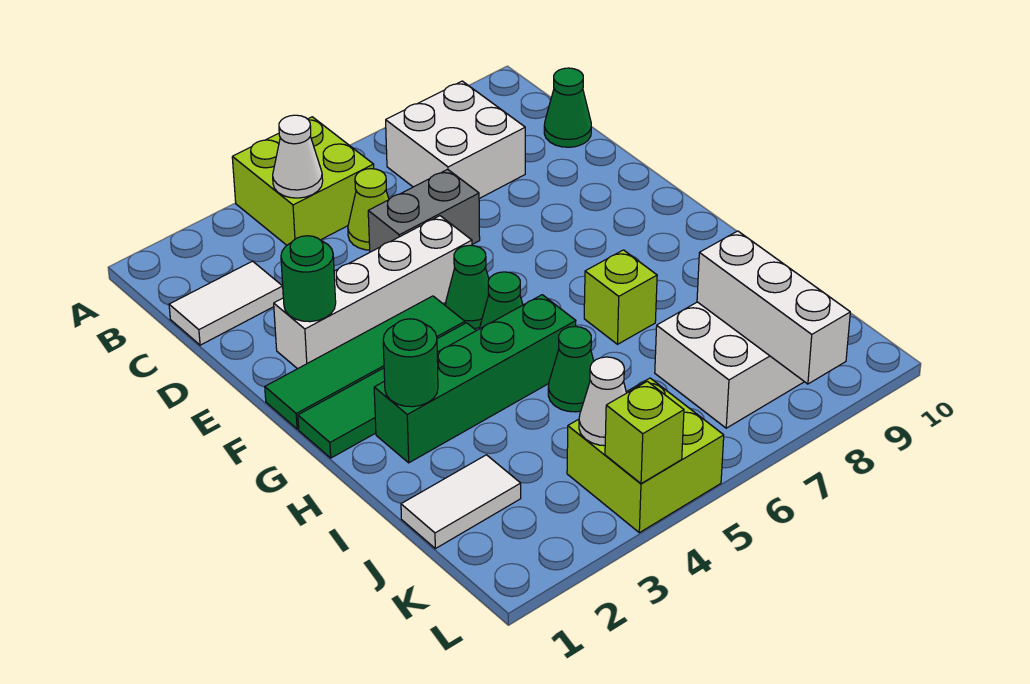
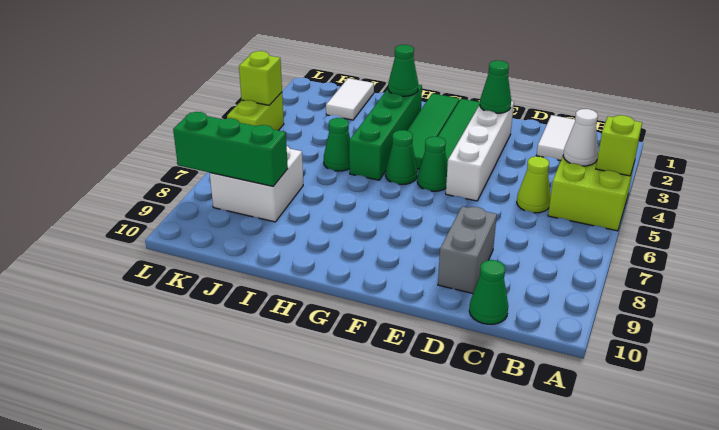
white brick B7:C8 level 1 -> none
grey brick D5:D6 level 1 -> grey brick D8:D9 level 1
green round brick E2 level 2 -> green cone E2 level 2
green round brick H2 level 2 -> green cone H2 level 2
lime brick H7 level 1 -> lime brick A4 level 2
white brick J8:L8 level 2 -> green brick J8:L8 level 2
lime brick K4:L5 level 1 -> lime brick L4:L5 level 1
white cone K4 level 2 -> none

